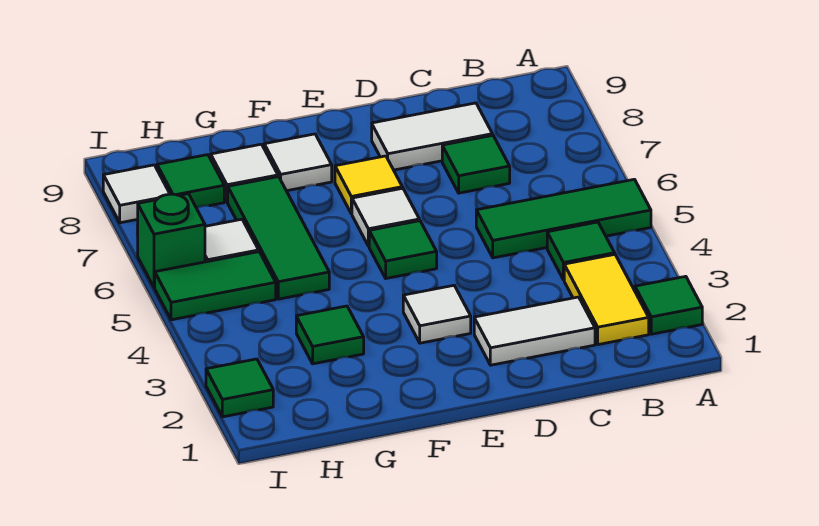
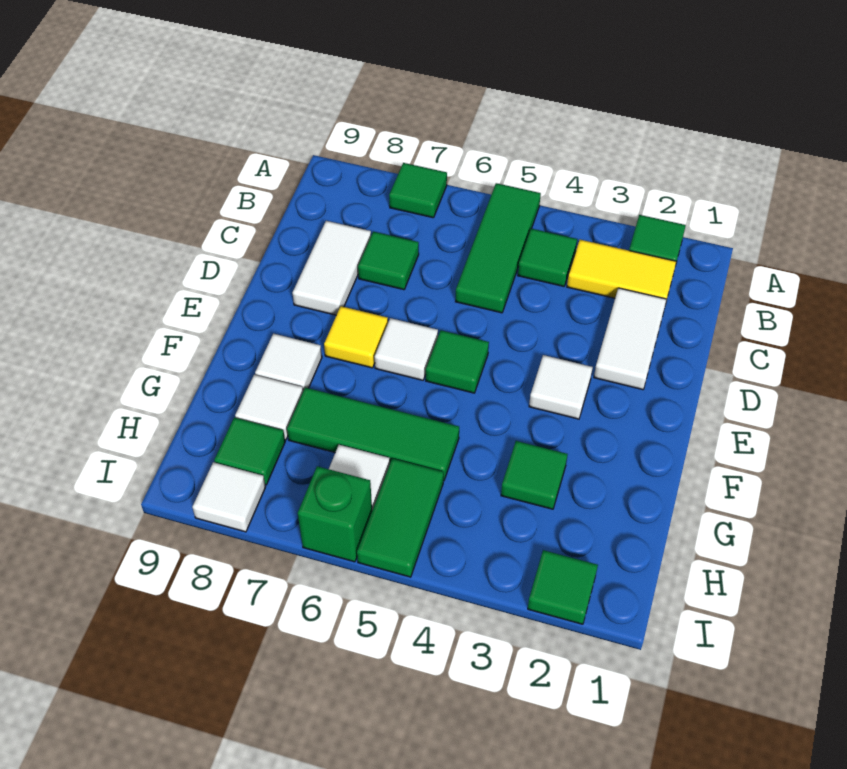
none -> green tile A7 level 1

